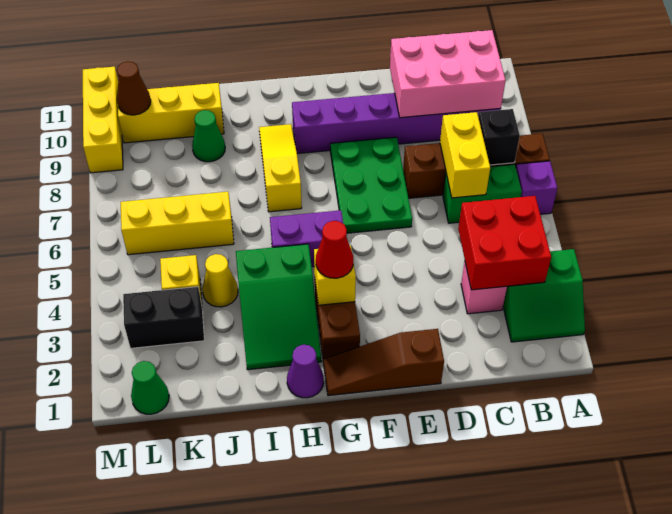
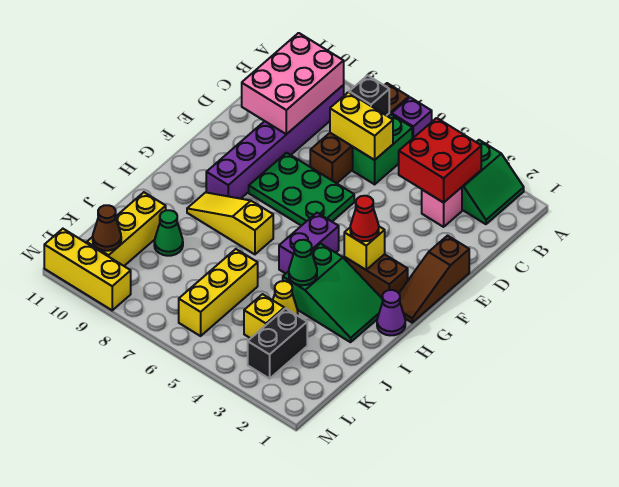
green cone L1 level 1 -> green cone I4 level 2

